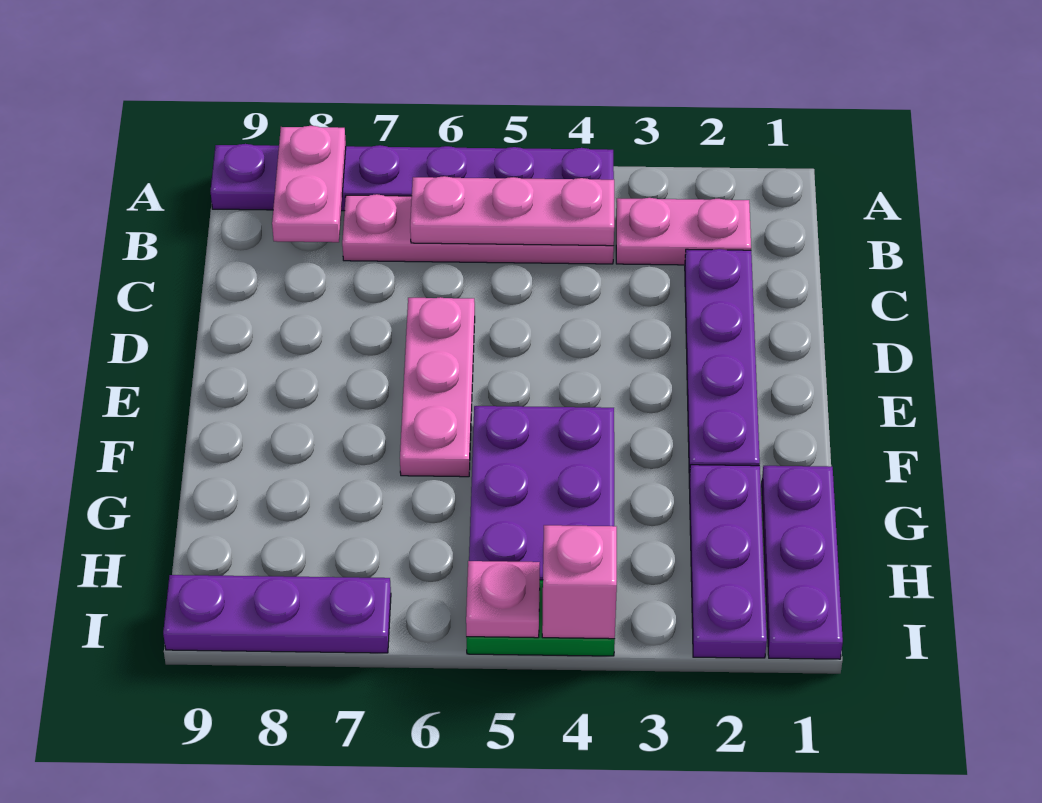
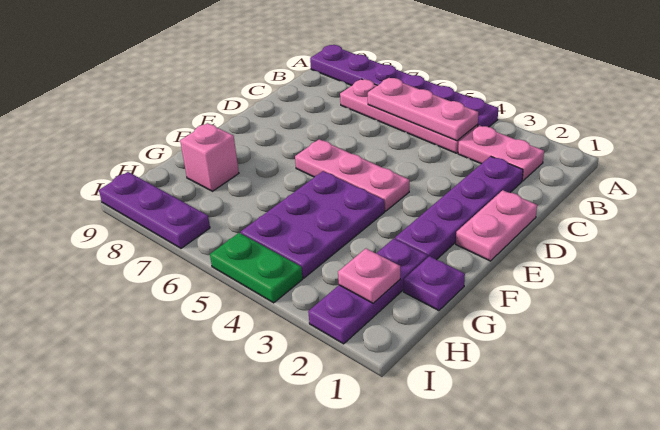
pink plate A8:B8 level 2 -> pink plate D1:E1 level 1
pink plate D6:F6 level 1 -> pink plate E4:E6 level 1
purple plate G1:I1 level 1 -> purple plate G1 level 1
pink brick I4 level 2 -> pink brick G8 level 1
pink plate I5 level 2 -> pink plate H2 level 2

